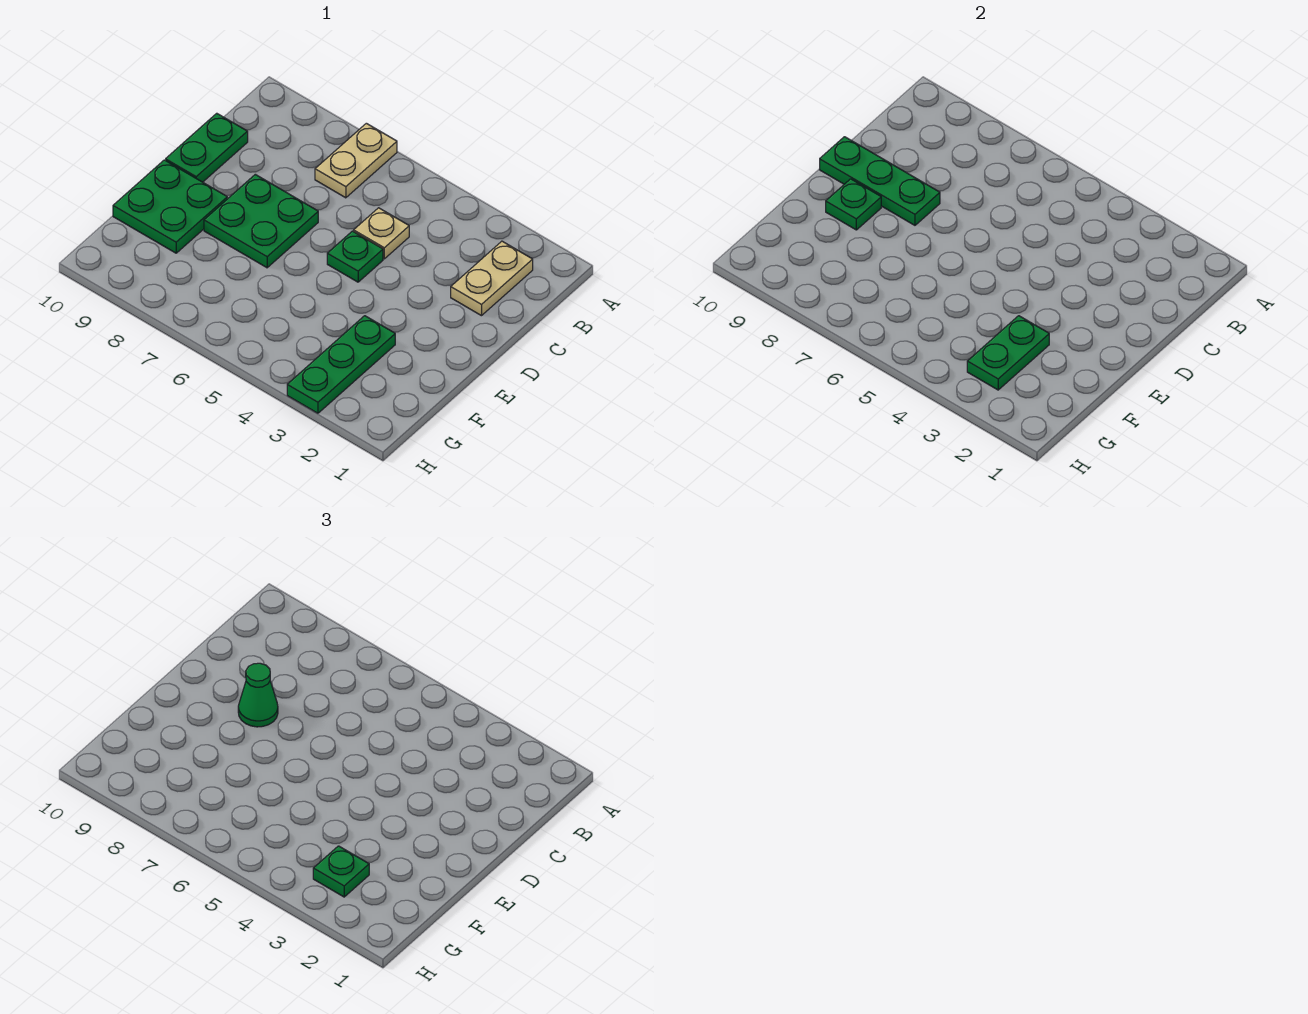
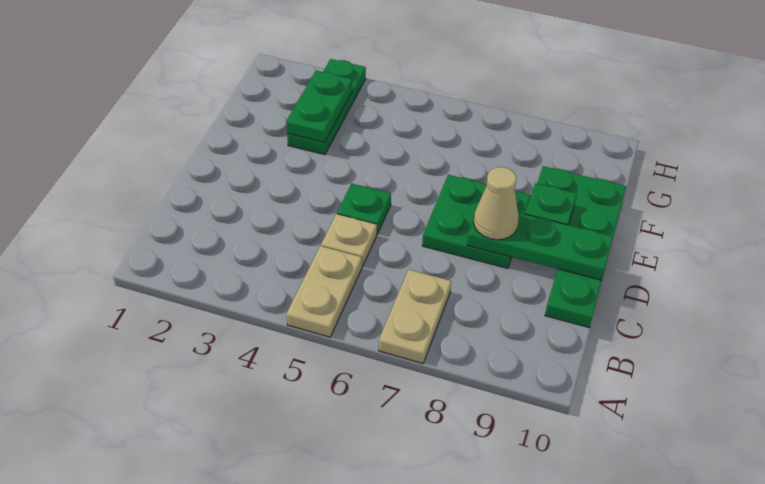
tan plate B2:C2 level 1 -> tan plate A5:B5 level 1
green cone D8 level 3 -> tan cone D8 level 3
green plate G3 level 3 -> none

